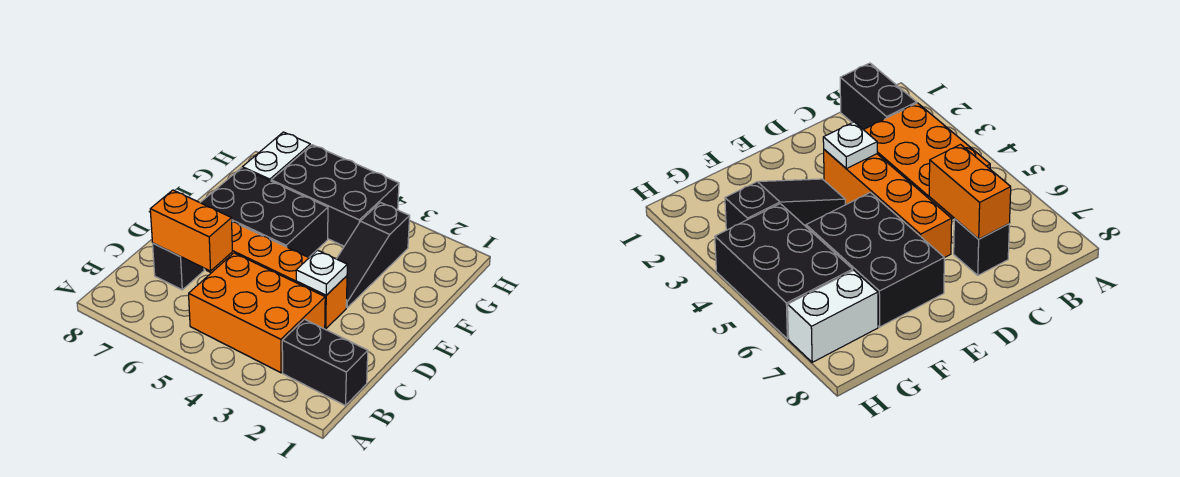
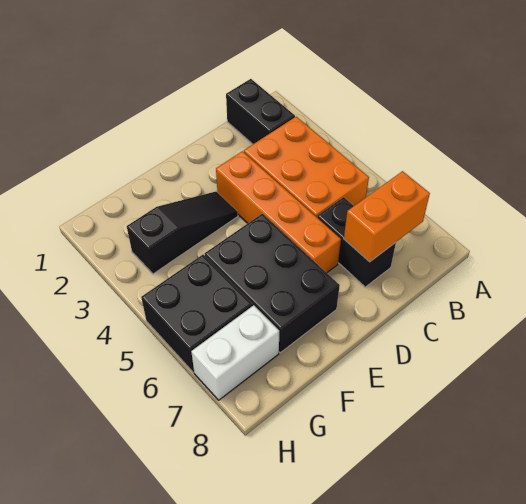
orange brick C6:C7 level 2 -> orange brick B7:C7 level 2
black brick C7 level 1 -> black brick C6:C7 level 1
white plate D3 level 2 -> none
black brick G4:H6 level 1 -> black brick G5:H6 level 1

